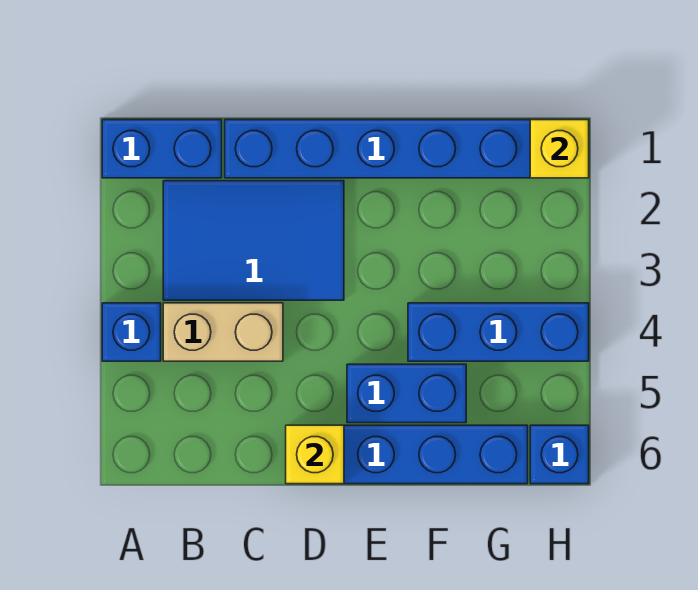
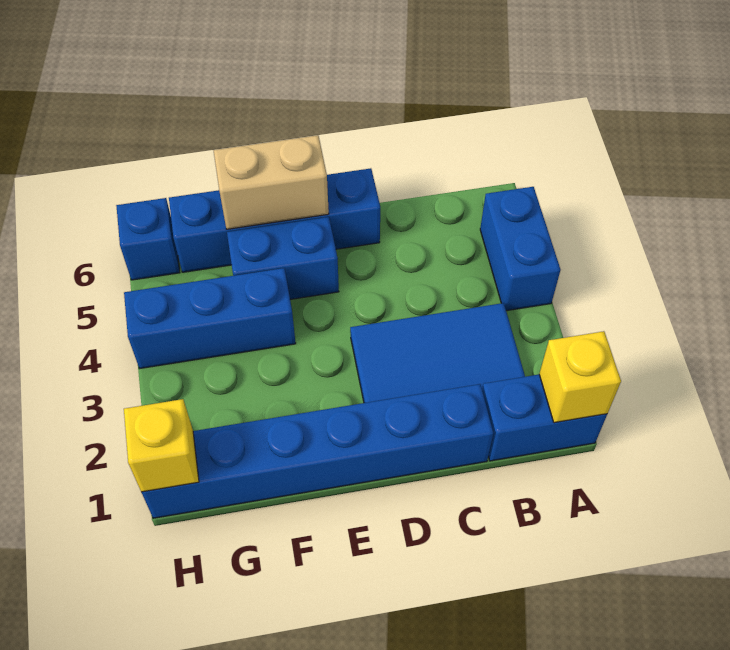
blue brick A4 level 1 -> blue brick A4:A5 level 1
tan brick B4:C4 level 1 -> tan brick E6:F6 level 2
yellow brick D6 level 2 -> yellow brick A1 level 2

